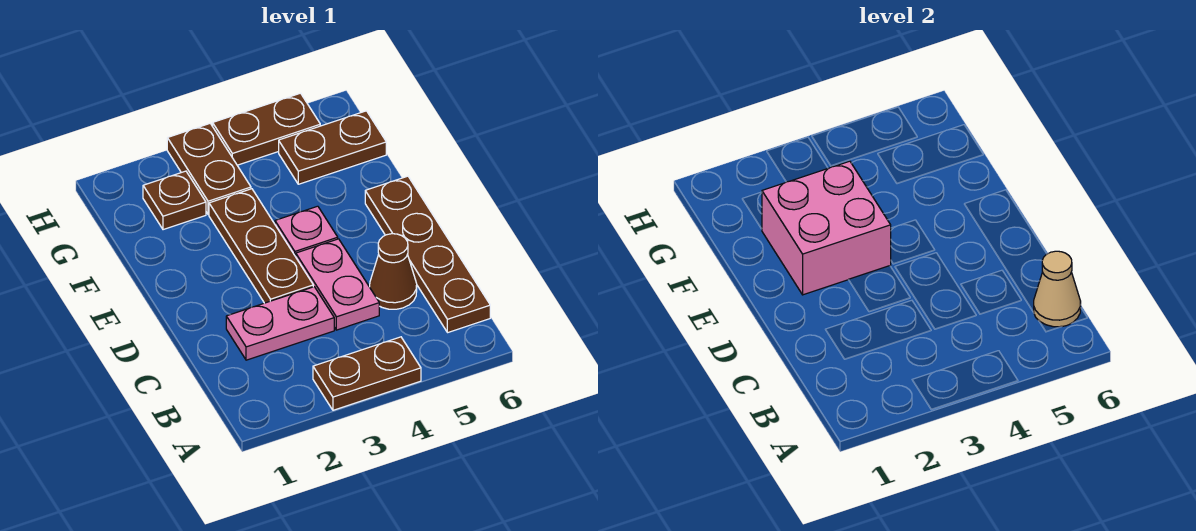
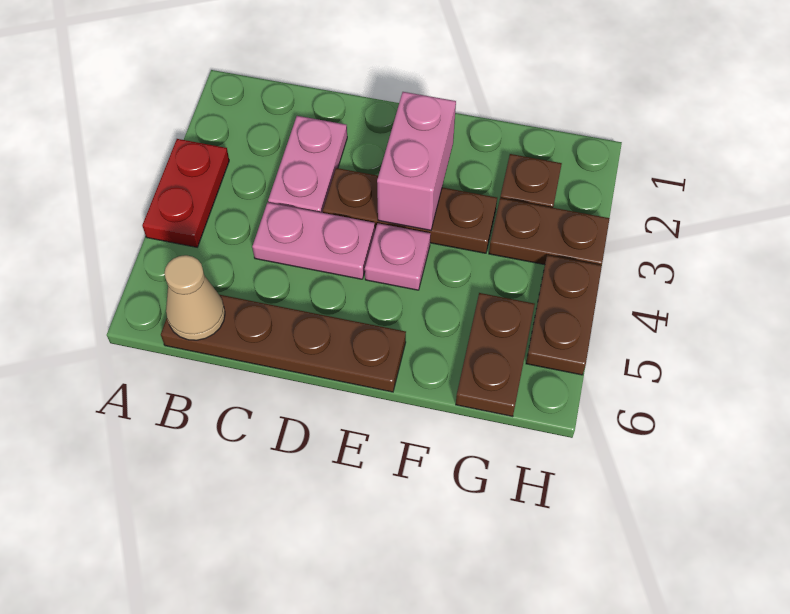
brown plate A3:A4 level 1 -> red plate A3:A4 level 1
brown cone C5 level 1 -> none
pink brick E2:F3 level 2 -> pink brick E2:E3 level 2

